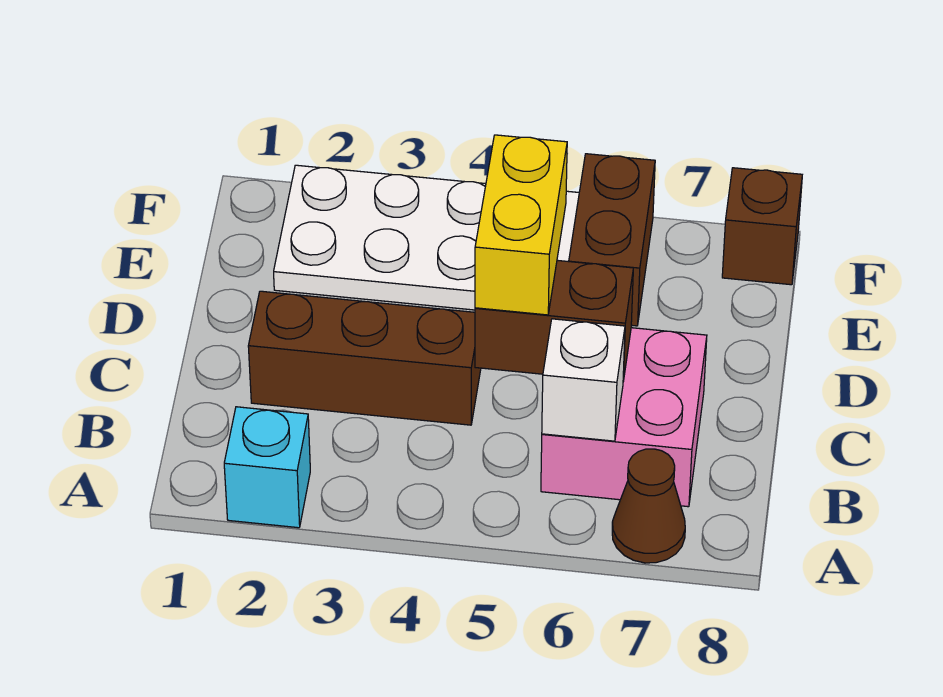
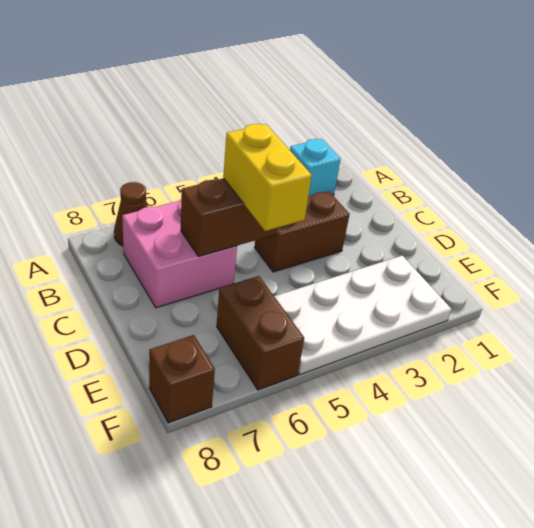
white brick B6 level 2 -> none
brown brick C2:C4 level 1 -> brown brick C3:C4 level 1

